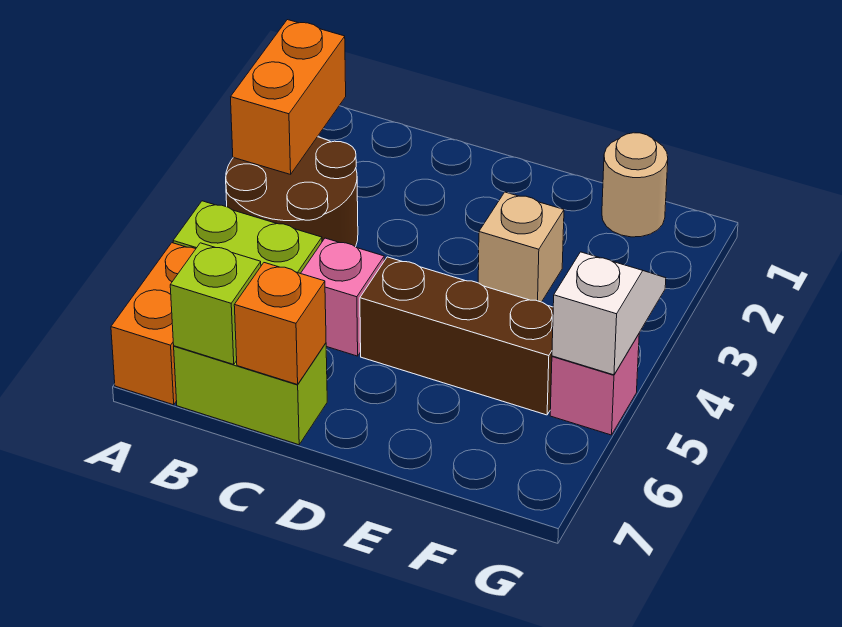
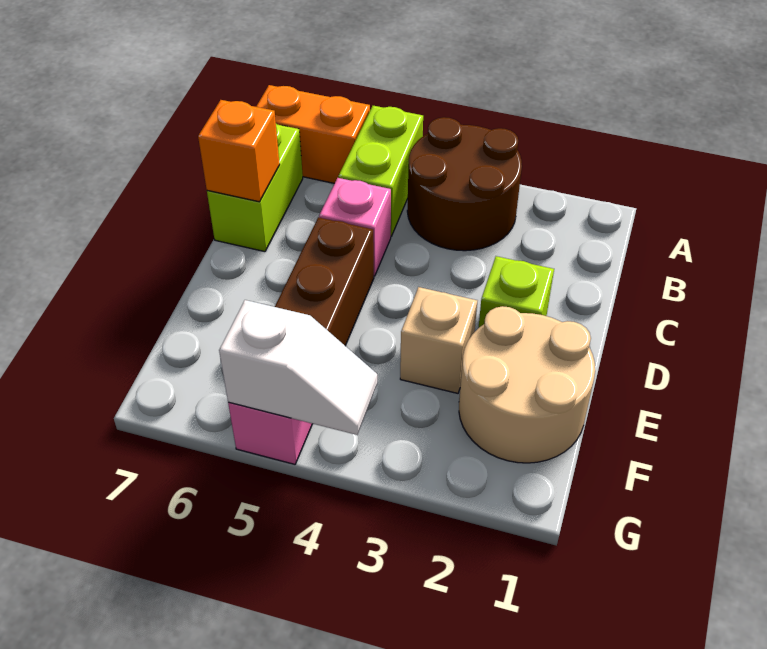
orange brick A2:A3 level 2 -> none
lime brick B7 level 2 -> lime brick D2 level 1
tan round brick F1 level 1 -> tan round brick E1:F2 level 1

